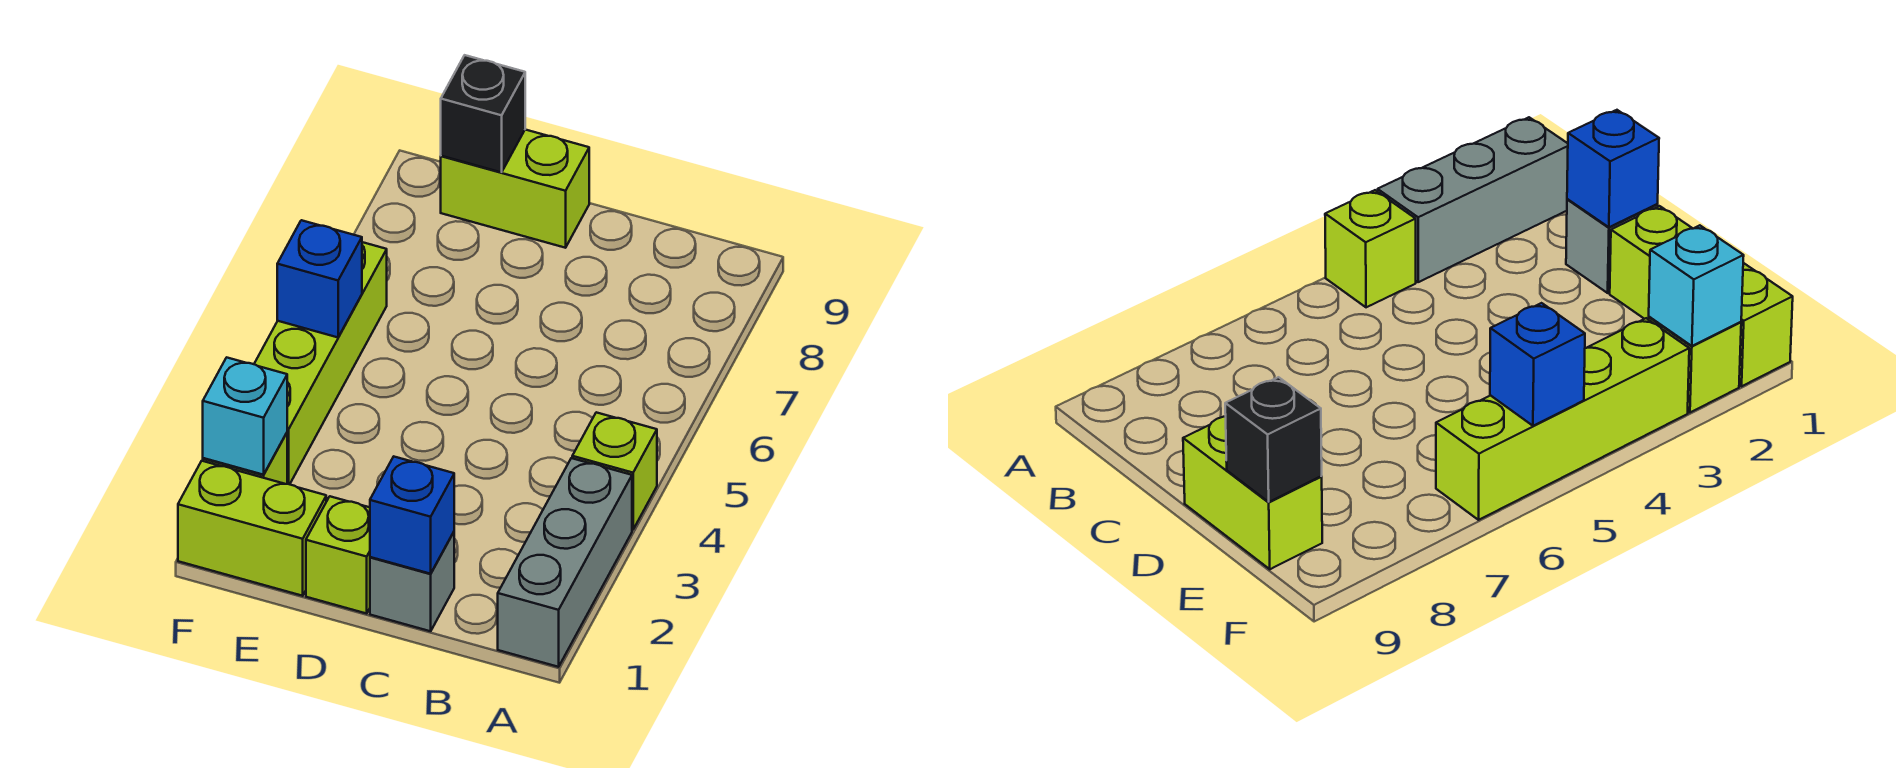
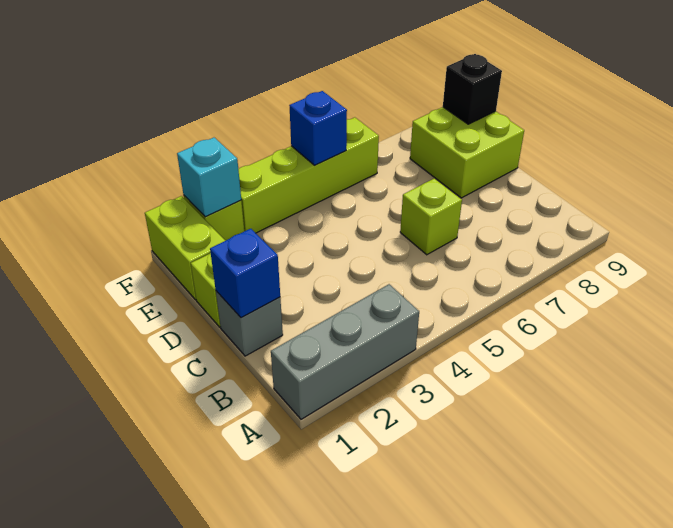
lime brick A4 level 1 -> lime brick C6 level 1
lime brick D9:E9 level 1 -> lime brick D8:E9 level 1

